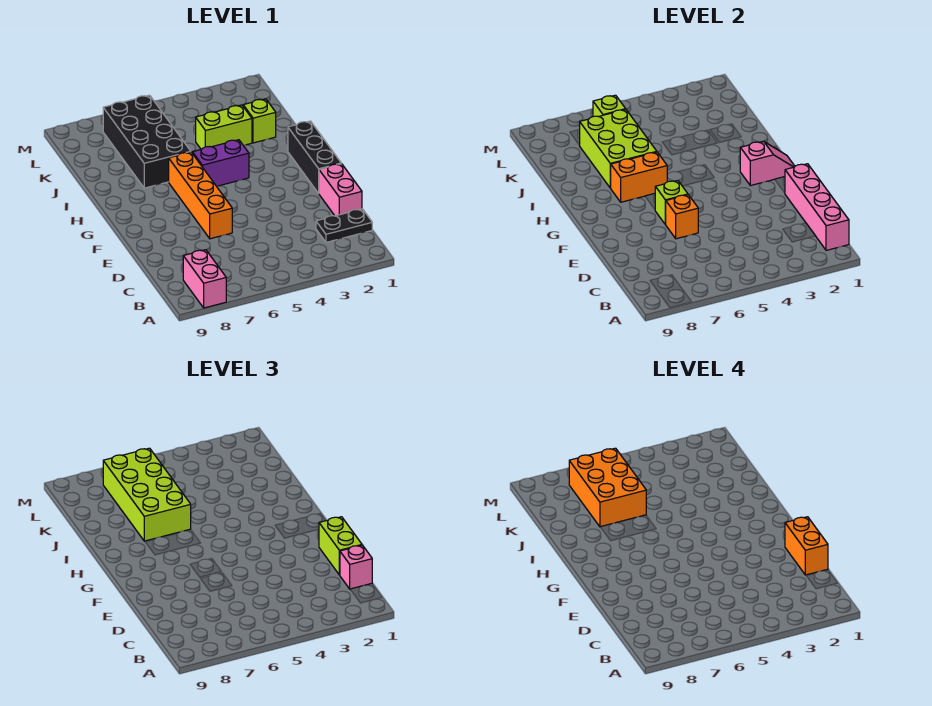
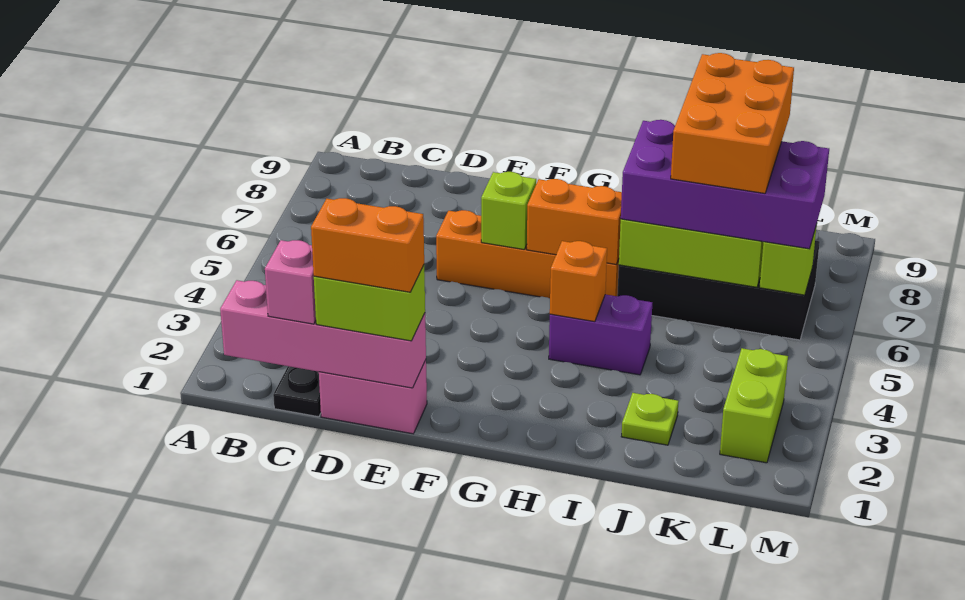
pink brick A8:B8 level 1 -> none
orange brick E6 level 2 -> orange brick H4 level 2
black brick F1:H1 level 1 -> none
pink slope G1:G2 level 2 top 2 -> none
purple brick H4:H5 level 1 -> purple brick H4:I4 level 1
orange brick H6:H7 level 2 -> orange brick G6:H6 level 2
lime brick I6:L7 level 3 -> purple brick I6:L7 level 3
lime brick J2 level 1 -> lime plate J2 level 1
lime brick J3:J4 level 1 -> lime brick L2:L3 level 1
orange brick J6:L7 level 4 -> orange brick J6:K8 level 4

